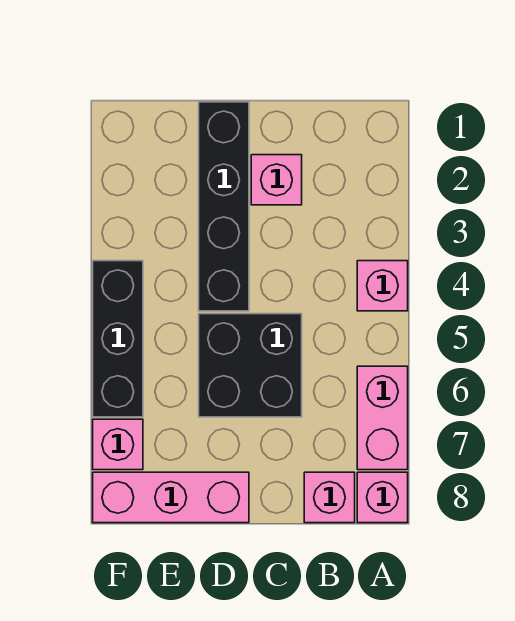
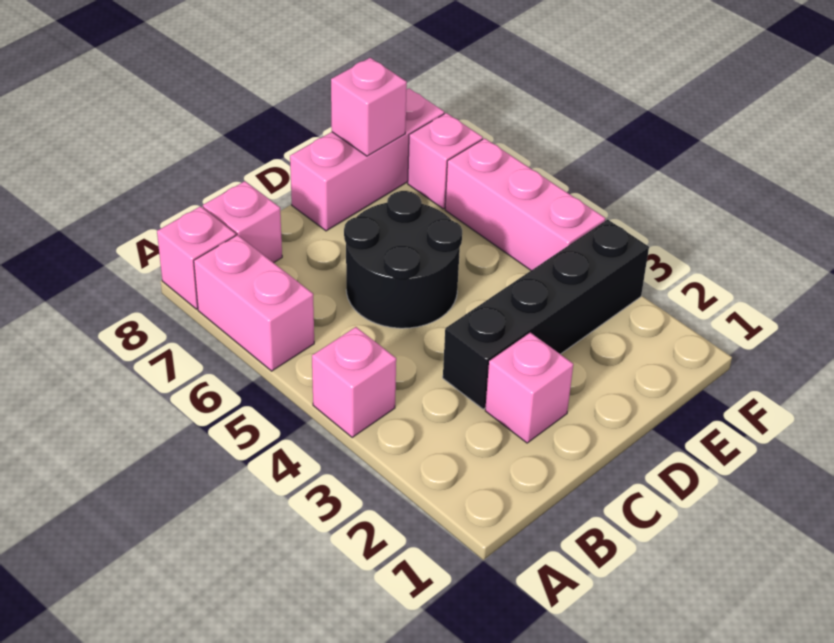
black brick C5:D6 level 1 -> black round brick C5:D6 level 1
black brick D1:D4 level 1 -> black brick C3:F3 level 1
none -> pink brick E8 level 2
black brick F4:F6 level 1 -> pink brick F4:F6 level 1

